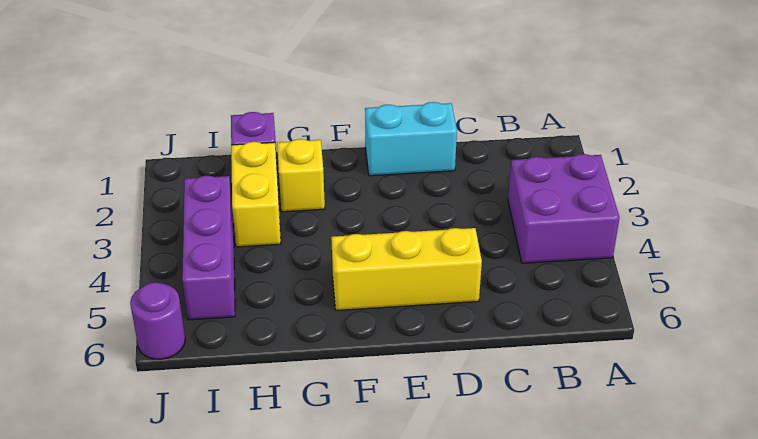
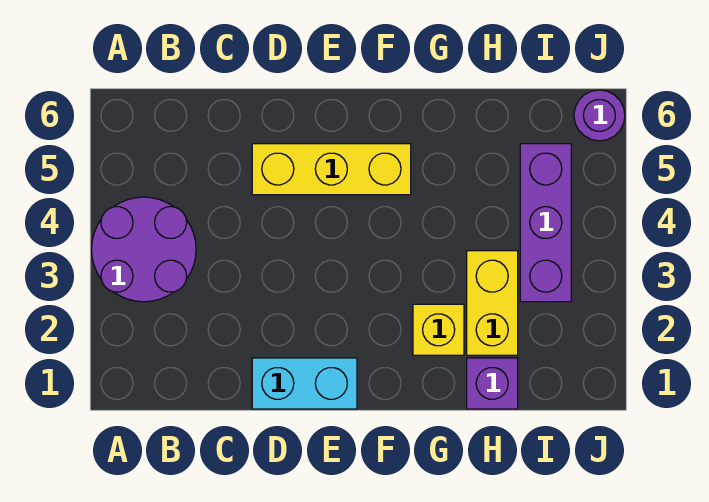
purple brick A3:B4 level 1 -> purple round brick A3:B4 level 1

